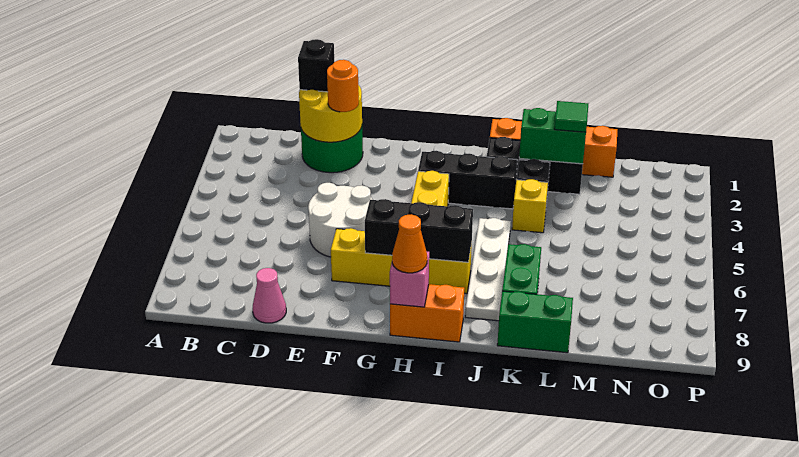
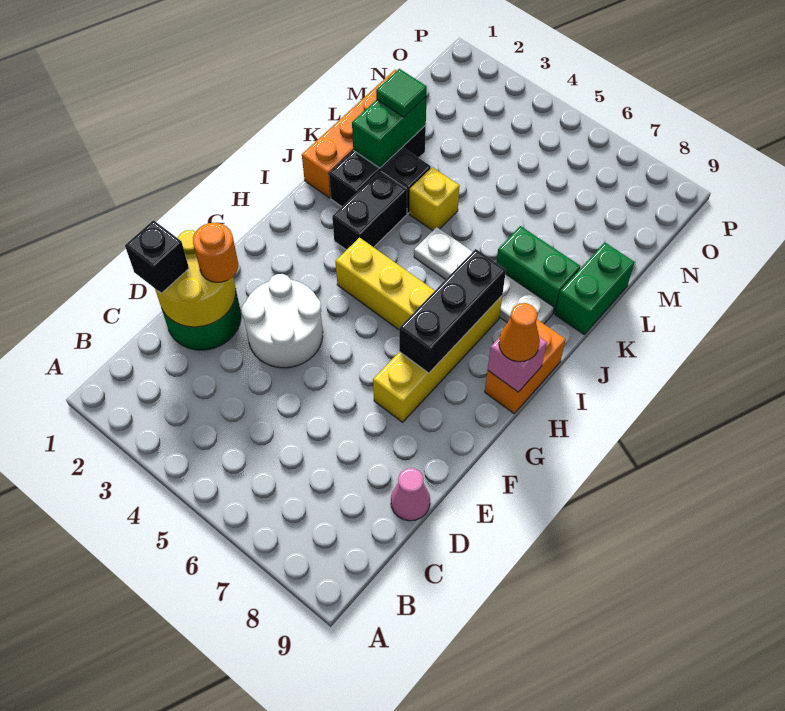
white round brick E5:F6 level 1 -> white round brick E3:F4 level 1
black brick H3:J3 level 1 -> black brick I3:J3 level 1

